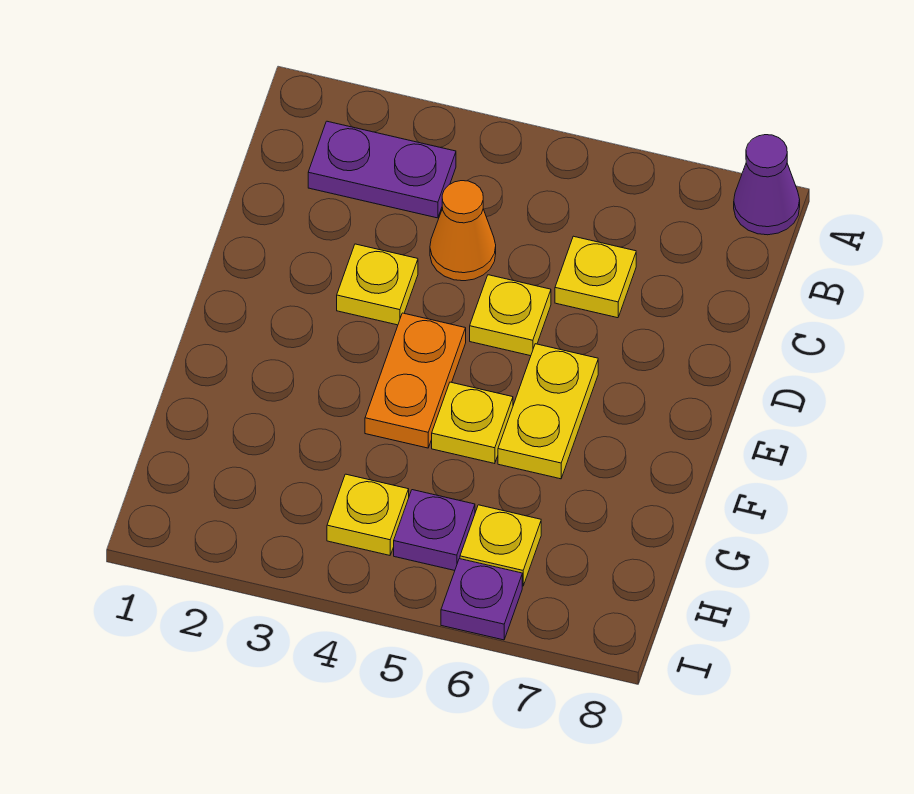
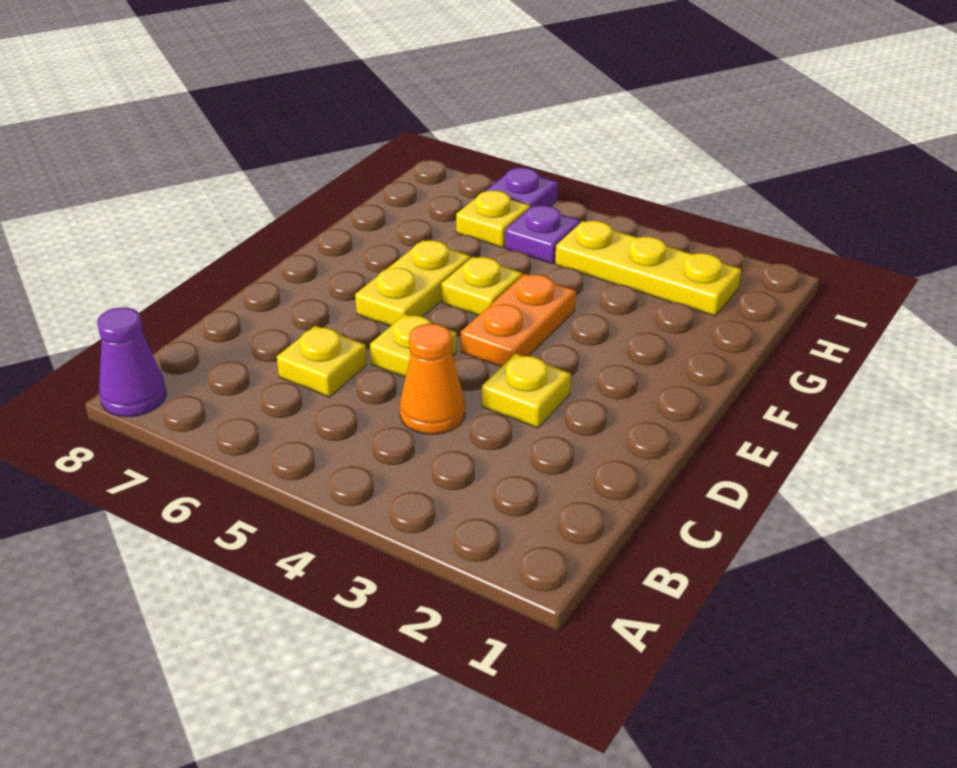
purple plate B2:B3 level 1 -> none
yellow plate H4 level 1 -> yellow plate H2:H4 level 1

